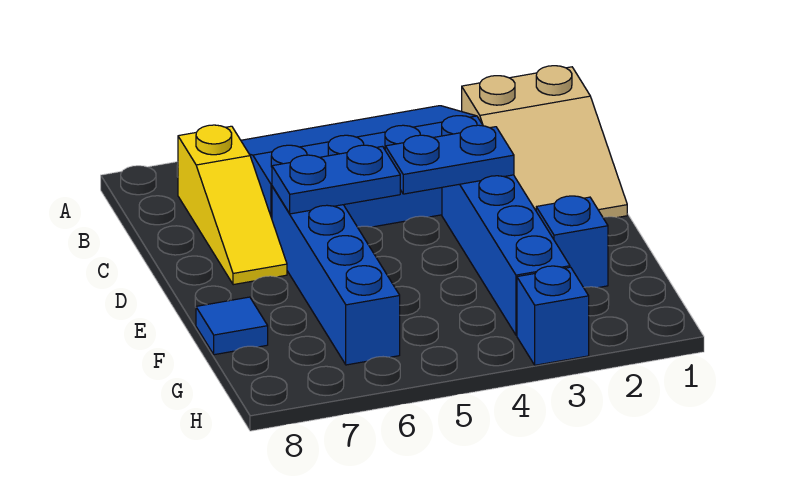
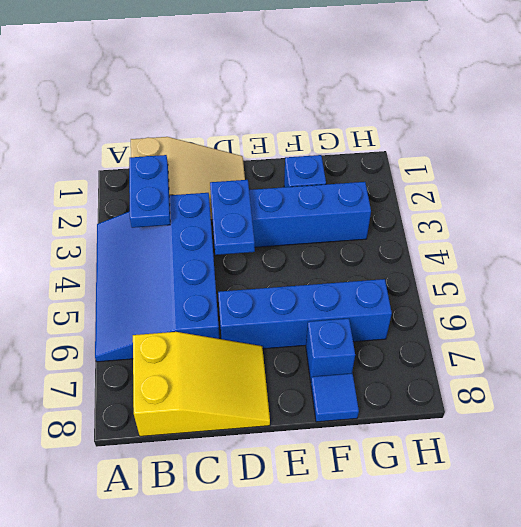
yellow slope B7:D7 level 1 top B -> yellow slope B7:D8 level 1 top B
blue plate D5:D6 level 2 -> blue plate B2:B3 level 2
blue brick H3 level 1 -> blue brick F7 level 1

